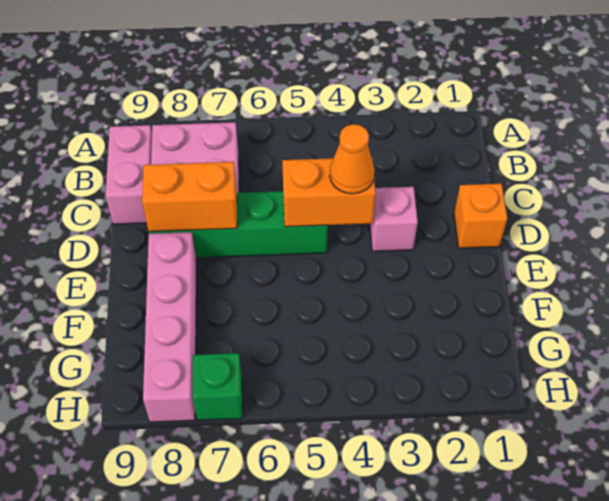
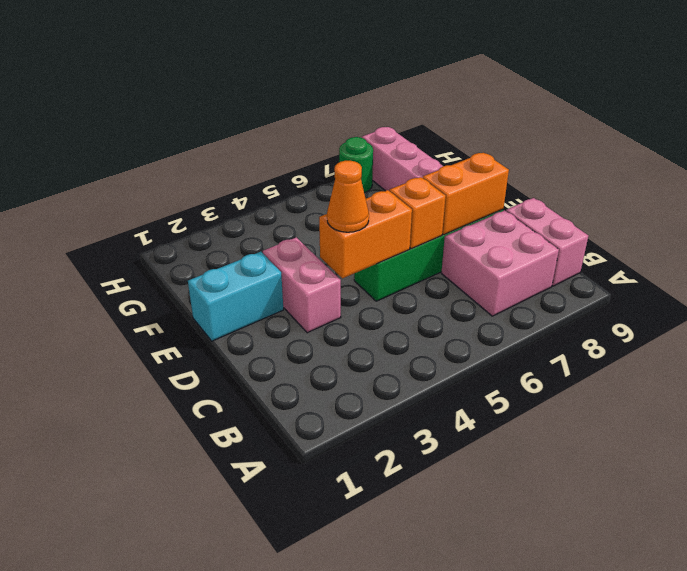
orange brick D1 level 1 -> orange brick D6 level 2
pink brick D3 level 1 -> pink brick D3:E3 level 1
none -> cyan brick E1:E2 level 1
green brick H7 level 1 -> green round brick H7 level 1

